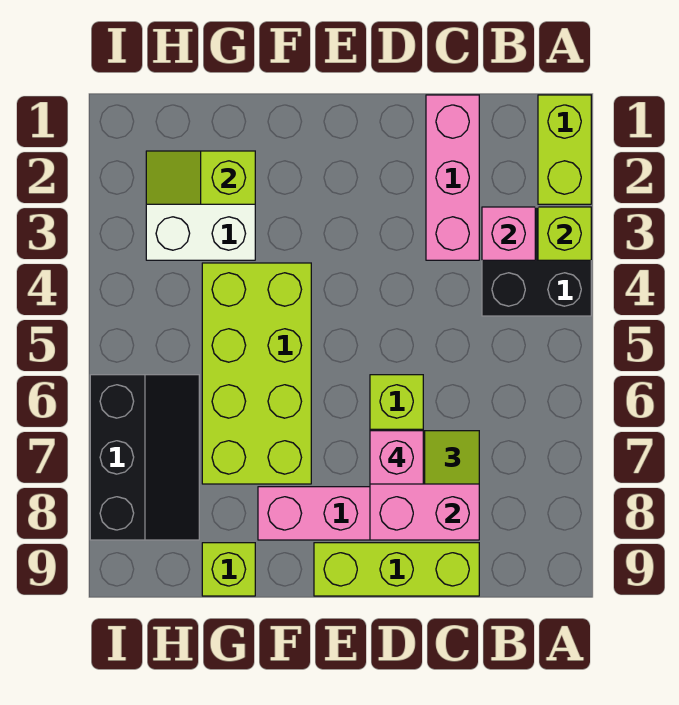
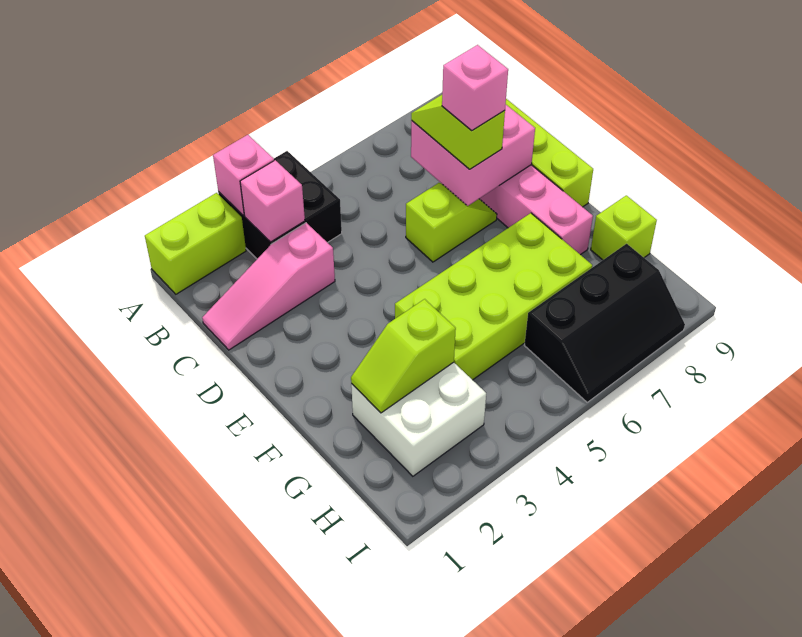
lime brick A3 level 2 -> pink brick A3 level 2
pink brick C1:C3 level 1 -> pink slope C1:C3 level 1 top 3
lime slope G2:H2 level 2 top G -> lime slope G2:G3 level 2 top 3
black slope H6:I8 level 1 top I -> black slope H6:I8 level 1 top H

